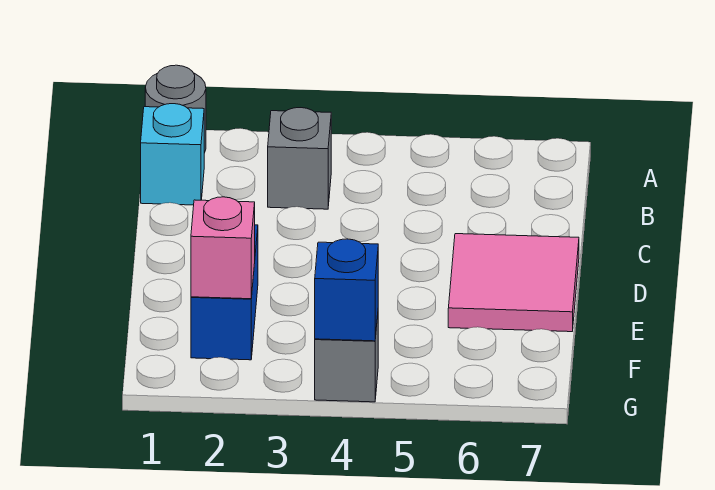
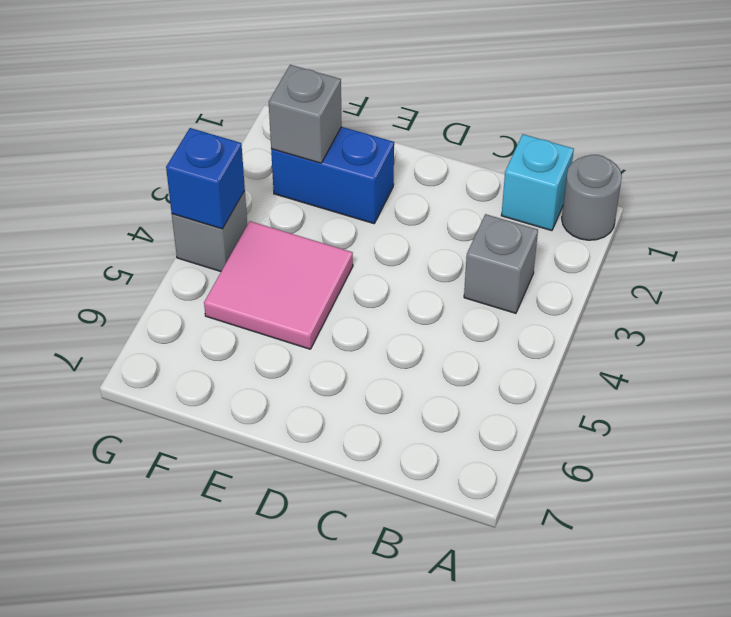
pink tile D6:E7 level 1 -> pink tile E4:F5 level 1
pink brick F2 level 2 -> grey brick F2 level 2

